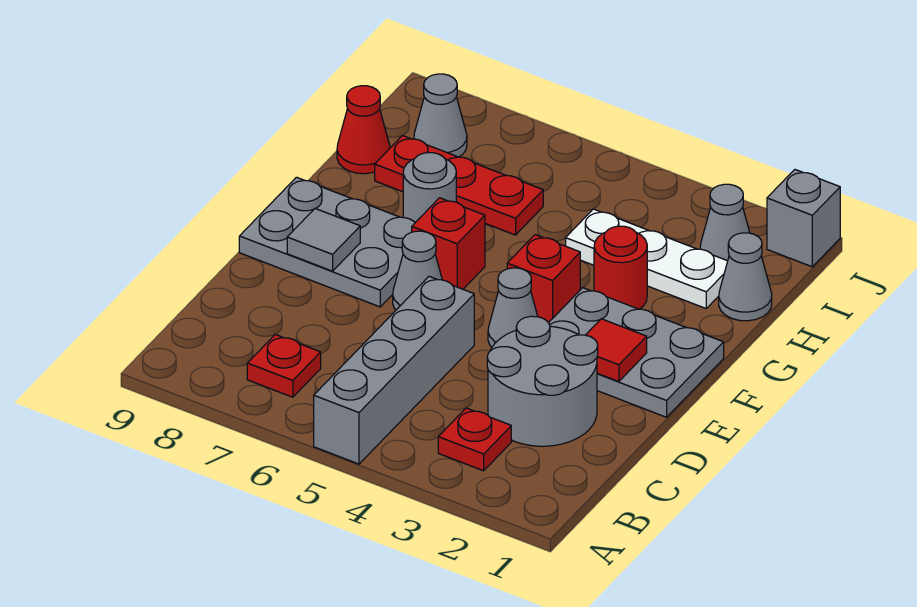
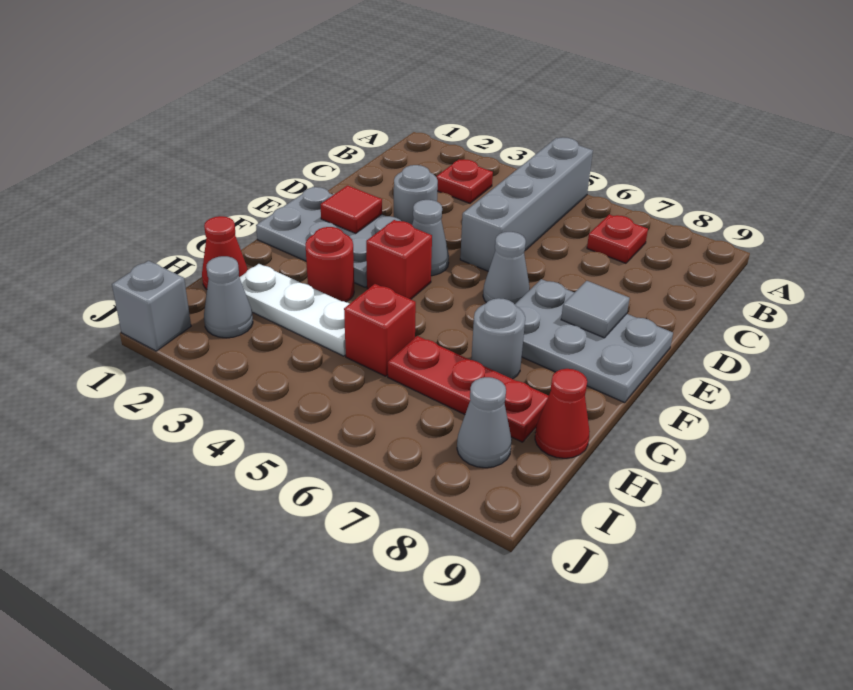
grey round brick C2:D3 level 1 -> grey round brick D3 level 1
red brick F6 level 1 -> red brick H5 level 1
grey cone H1 level 1 -> red cone H1 level 1

